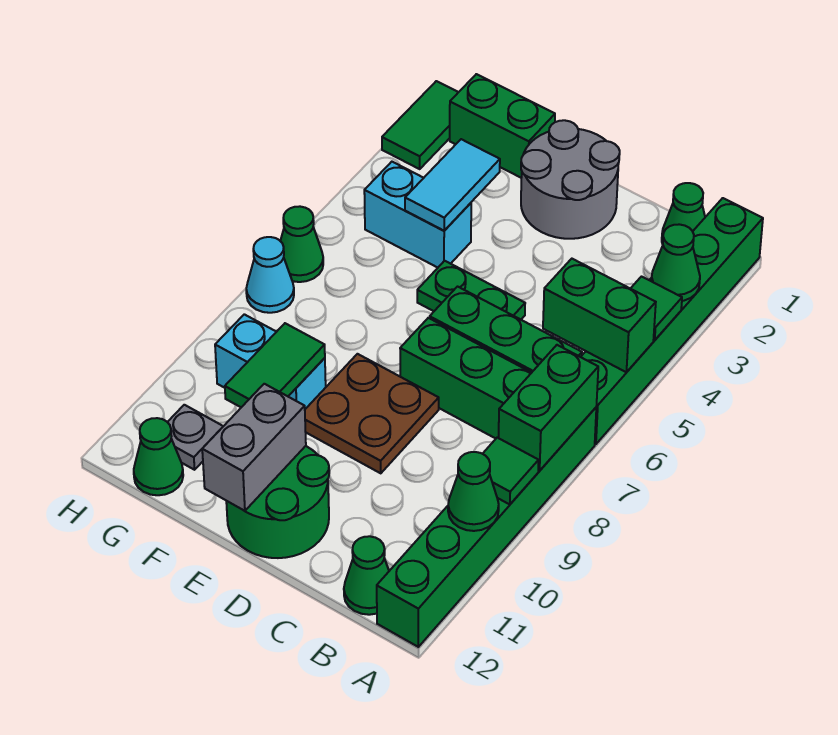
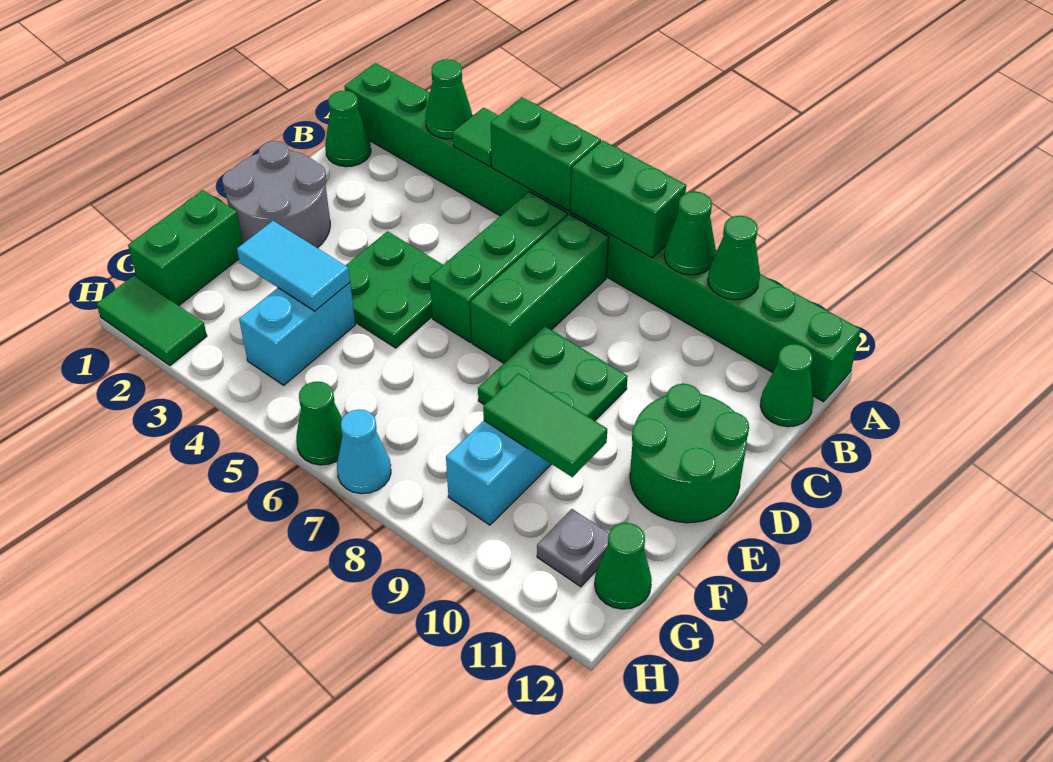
green brick A5:B5 level 2 -> green brick A5:A6 level 2
green tile A9 level 2 -> green cone A9 level 2
green plate D5:E5 level 1 -> green plate D4:E5 level 1
brown plate D8:E9 level 1 -> green plate D8:E9 level 1
grey brick E11:E12 level 2 -> none

